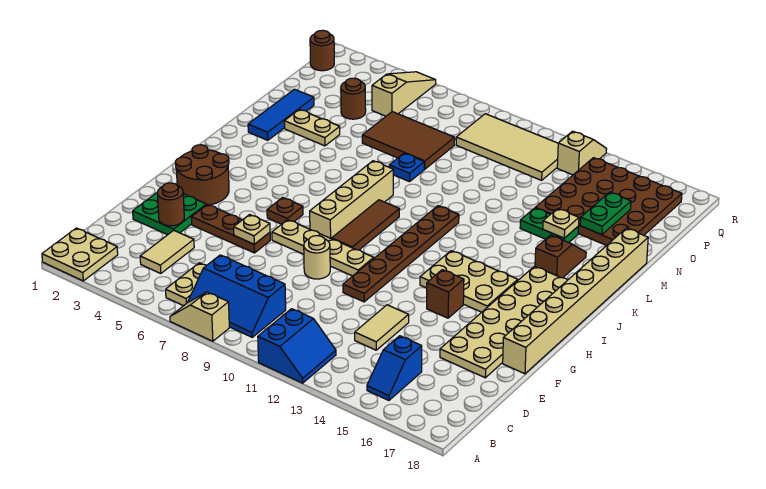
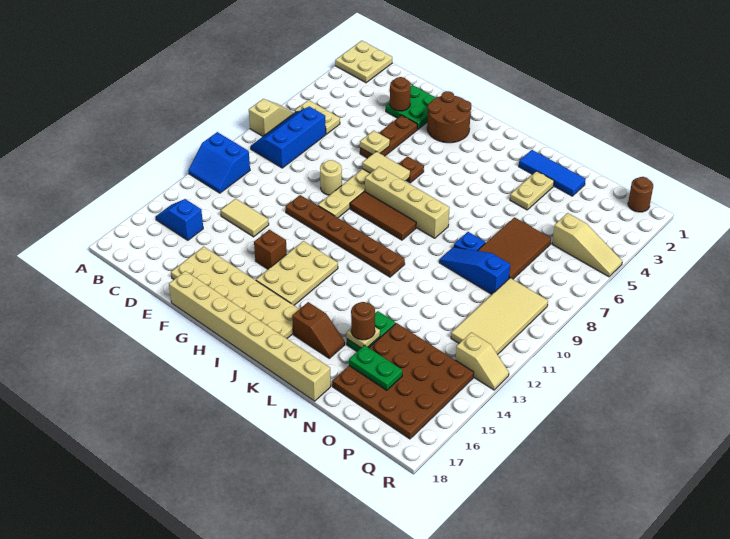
tan tile C4:D4 level 1 -> tan tile G7:H7 level 2
none -> blue slope M9:O9 level 1 top O
brown round brick O4 level 1 -> brown round brick M15 level 3

